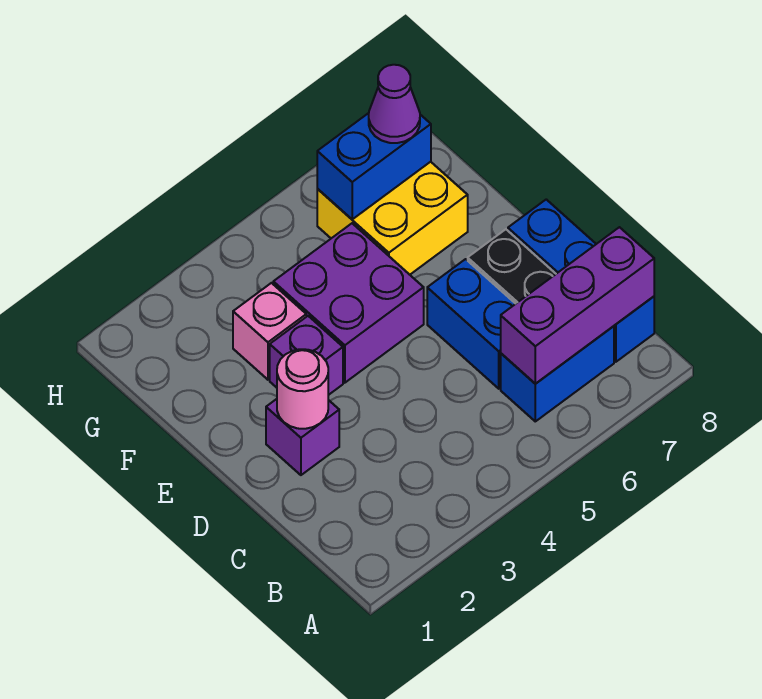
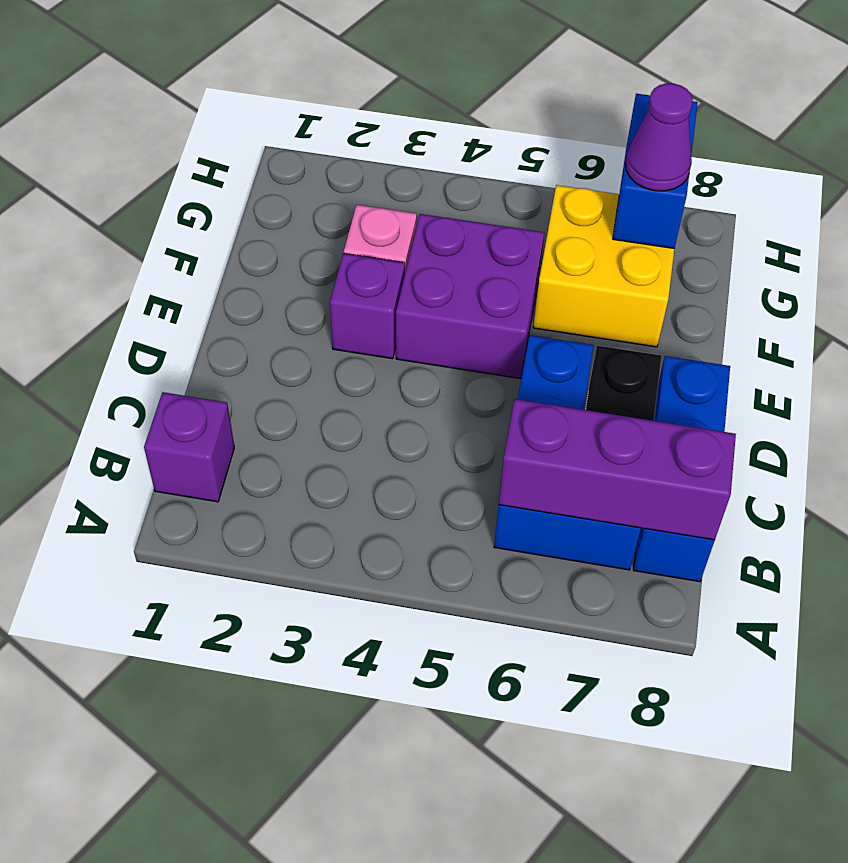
purple brick D2 level 1 -> purple brick B1 level 1
pink round brick D2 level 2 -> none
blue brick G6:G7 level 2 -> blue brick G7:H7 level 2

